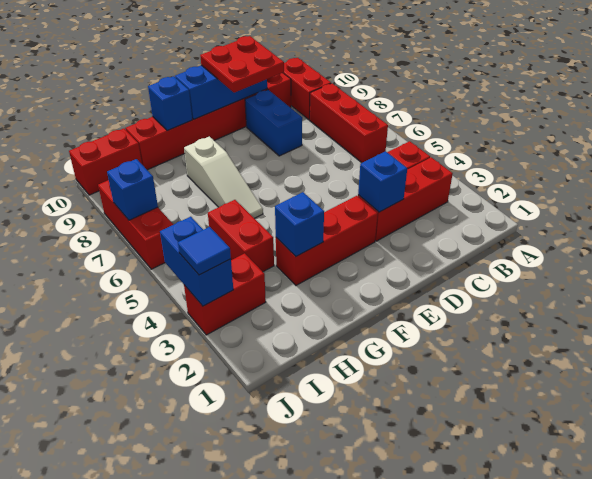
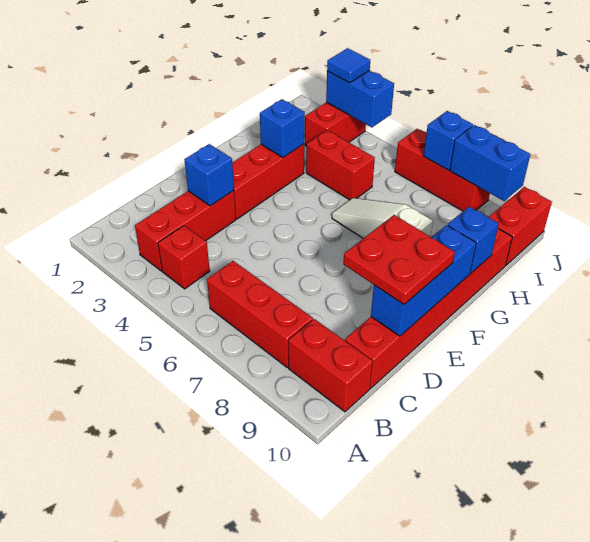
blue brick D8:D9 level 1 -> blue brick J8:J9 level 2

